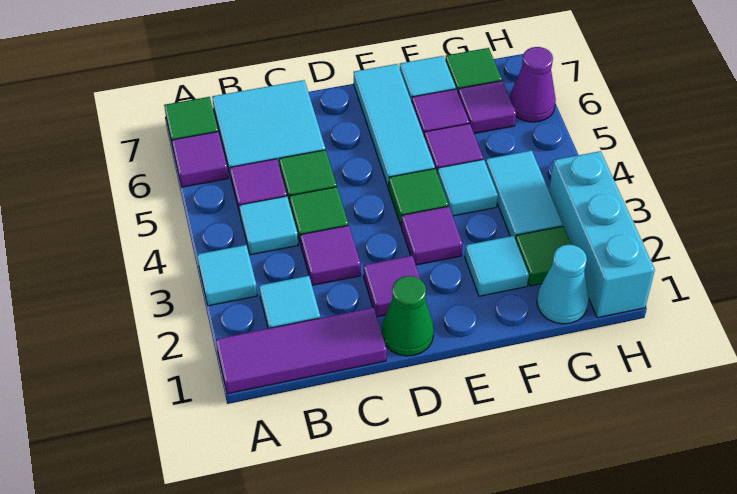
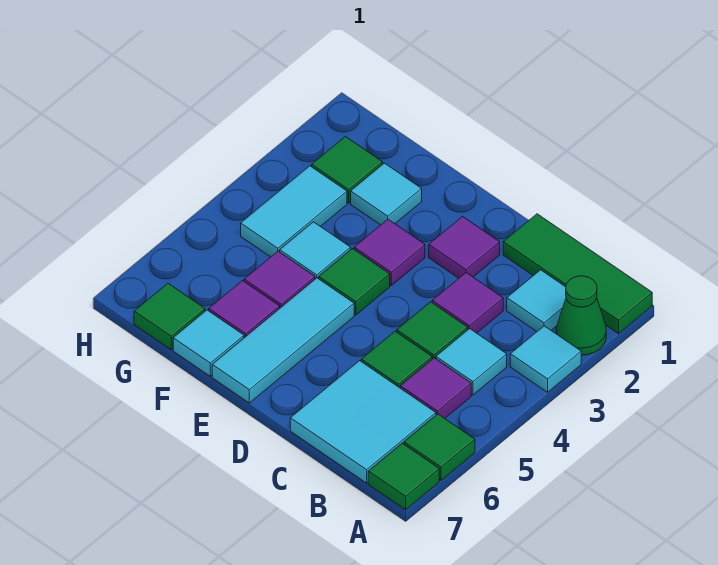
purple tile A1:C1 level 1 -> green tile A1:C1 level 1
purple tile A6 level 1 -> green tile A6 level 1
green cone D1 level 1 -> green cone A2 level 1
cyan cone G1 level 1 -> none
purple tile G6 level 1 -> none
cyan brick H1:H3 level 1 -> none
purple cone H6 level 1 -> none

